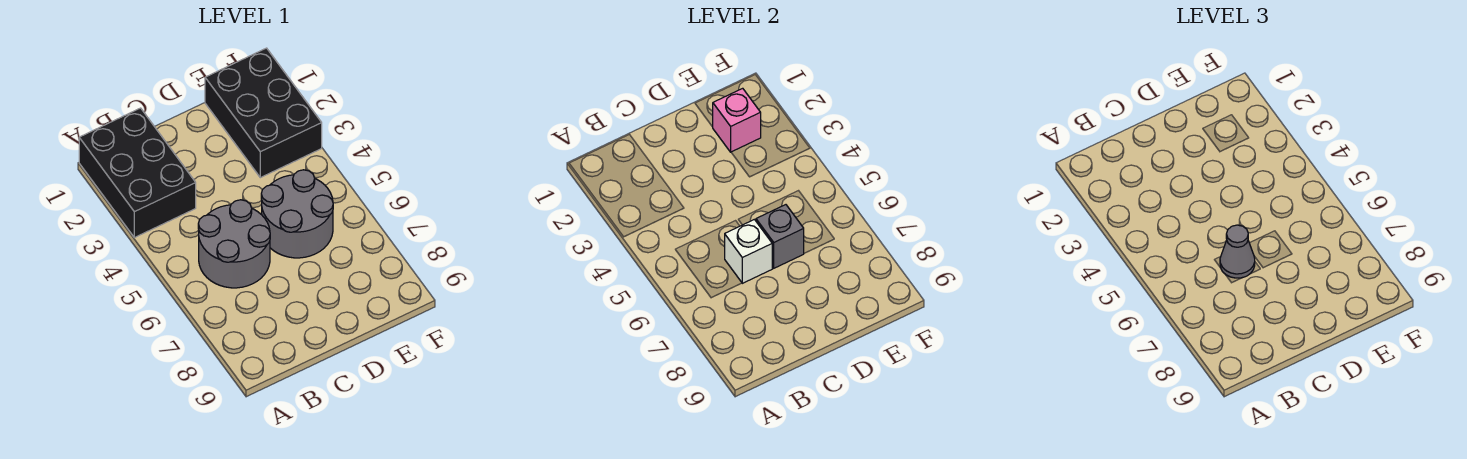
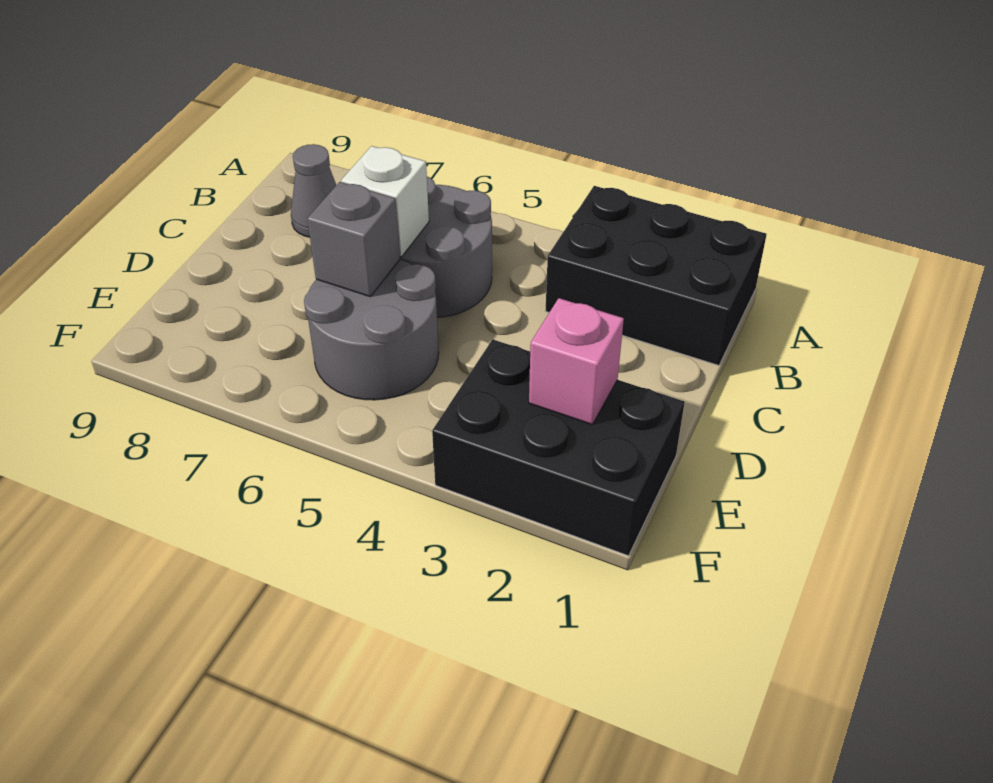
grey cone C6 level 3 -> grey cone B8 level 1

